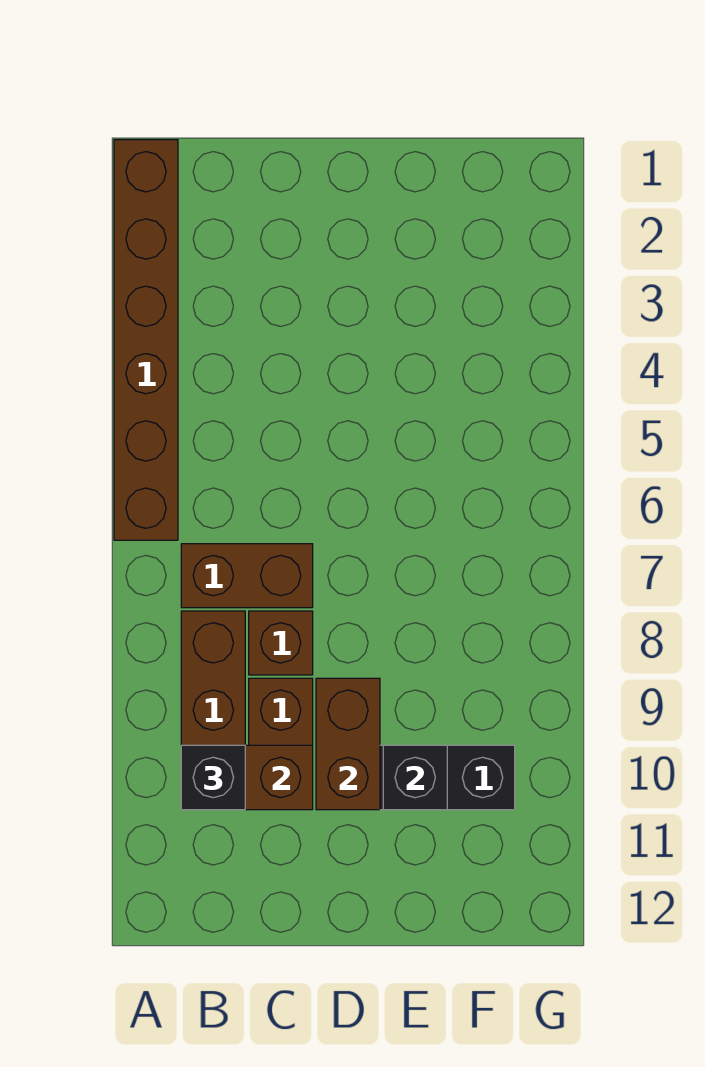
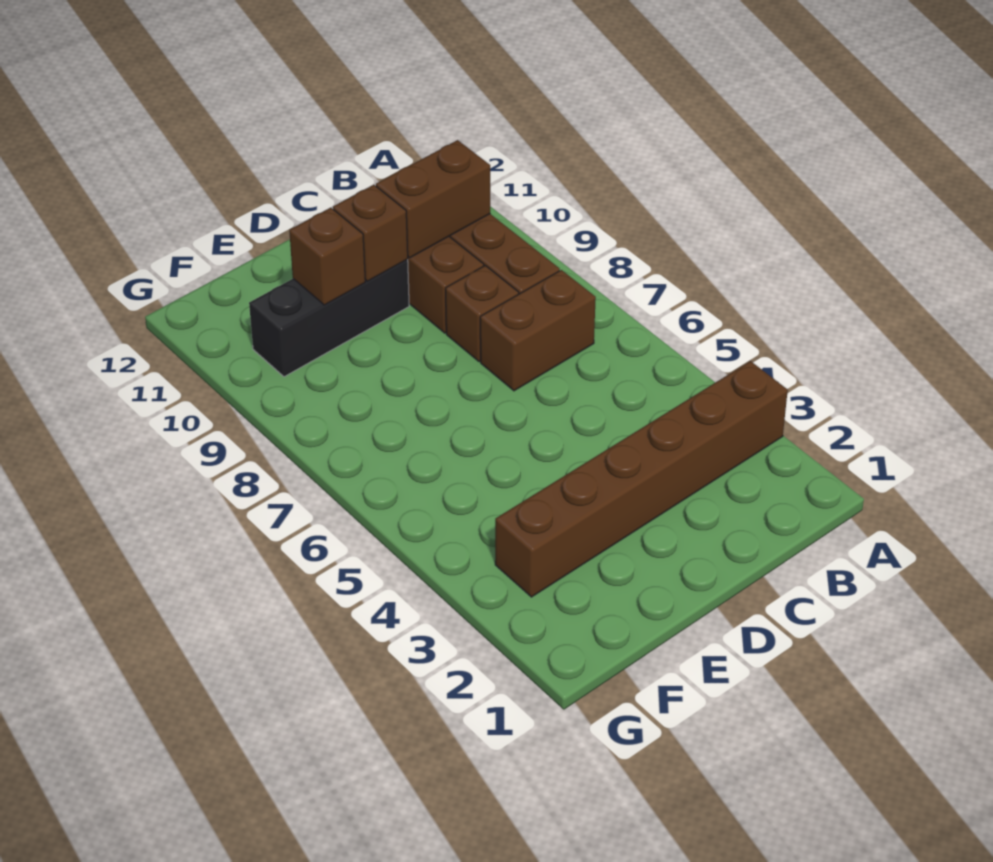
brown brick A1:A6 level 1 -> brown brick A3:F3 level 1
black brick B10 level 3 -> none
brown brick D9:D10 level 2 -> brown brick D10 level 2
black brick E10 level 2 -> brown brick E10 level 2

